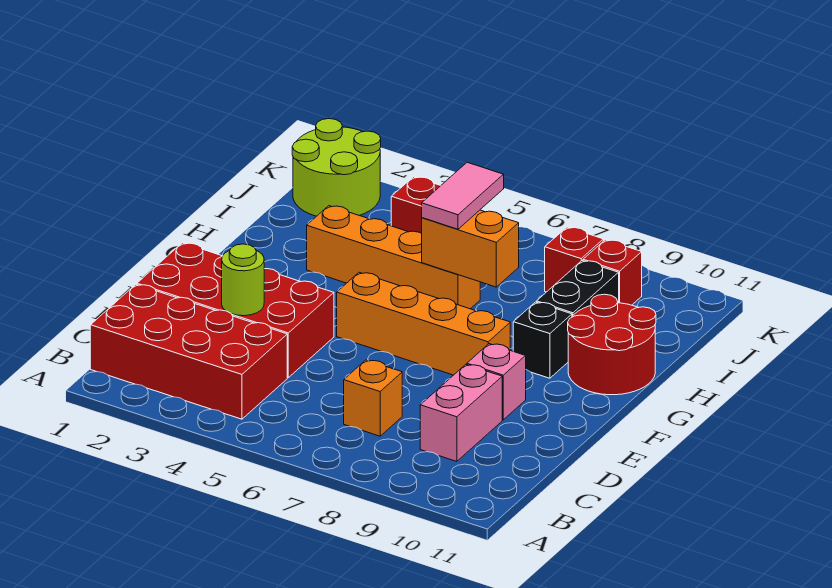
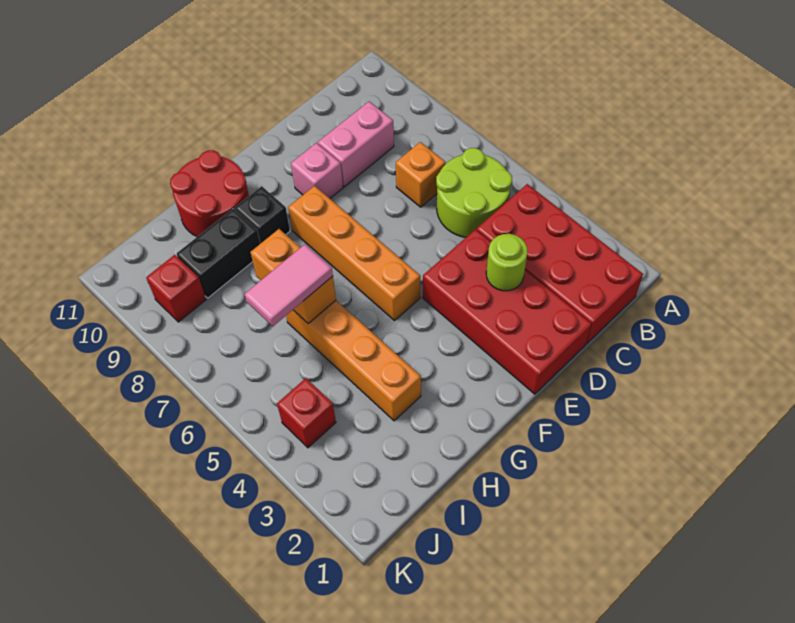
lime round brick J1:K2 level 1 -> lime round brick B5:C6 level 1
red brick J8 level 1 -> none

